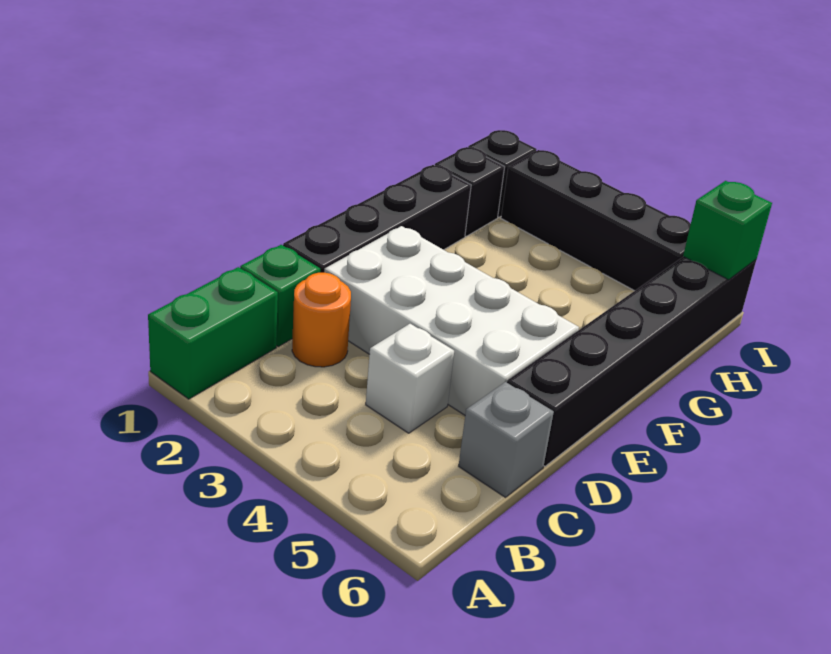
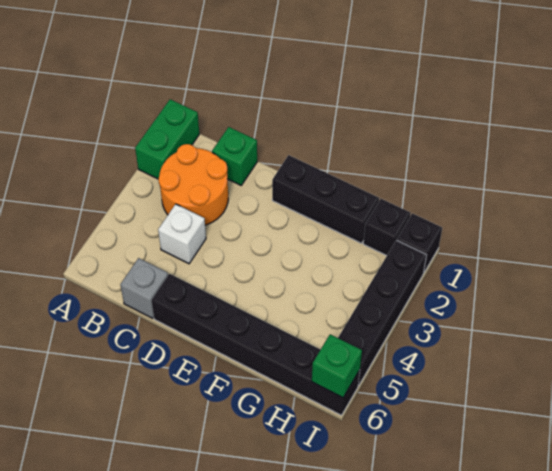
green brick A1:B1 level 1 -> green brick A1:A2 level 1
orange round brick C2 level 1 -> orange round brick B2:C3 level 1
black brick D1:G1 level 1 -> black brick E1:G1 level 1
white brick D2:E5 level 1 -> none

